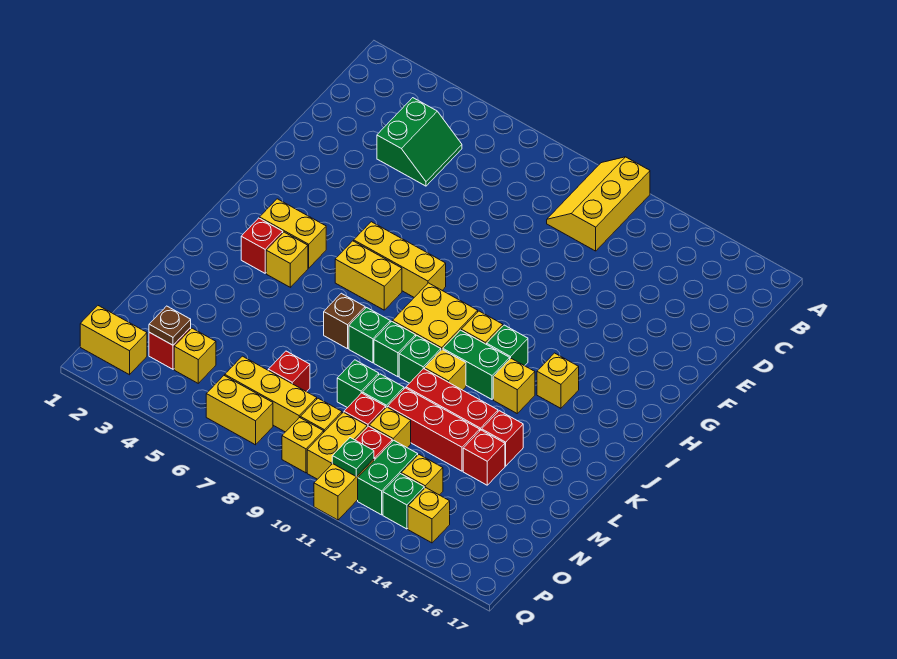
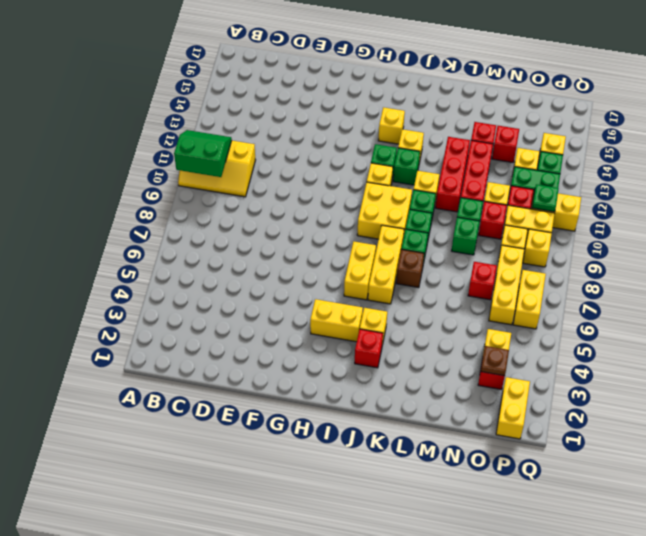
green slope C4:D5 level 1 top 4 -> green slope A10:B11 level 2 top 10
yellow brick H6:H8 level 1 -> yellow brick J6:J8 level 1
yellow brick I3:I4 level 1 -> yellow brick H4:I4 level 1
green brick J11:J12 level 1 -> green brick J12 level 1
red brick L14 level 1 -> red brick N14 level 1

